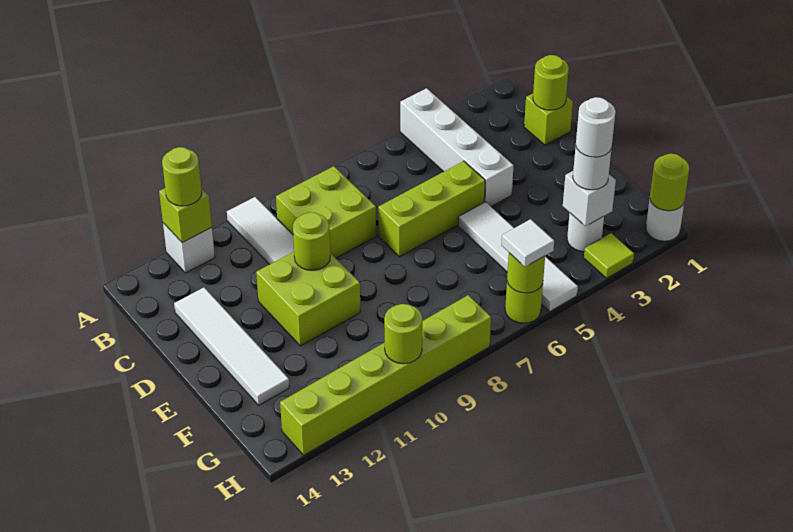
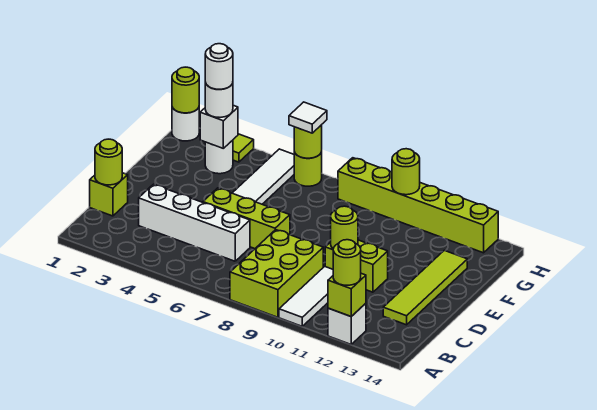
white brick A4:D4 level 1 -> white brick C3:C6 level 1
lime brick B8:C9 level 1 -> lime brick A8:C9 level 1
white tile C13:F13 level 1 -> lime tile C13:F13 level 1
lime brick D10:E11 level 1 -> lime brick D10:D11 level 1

